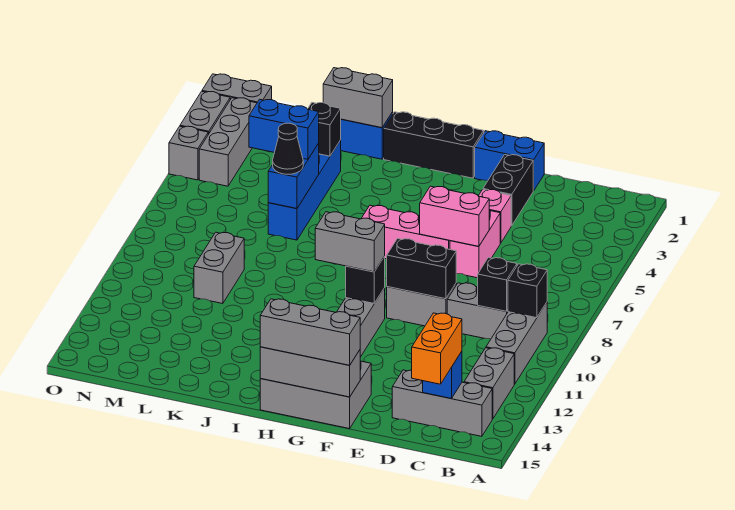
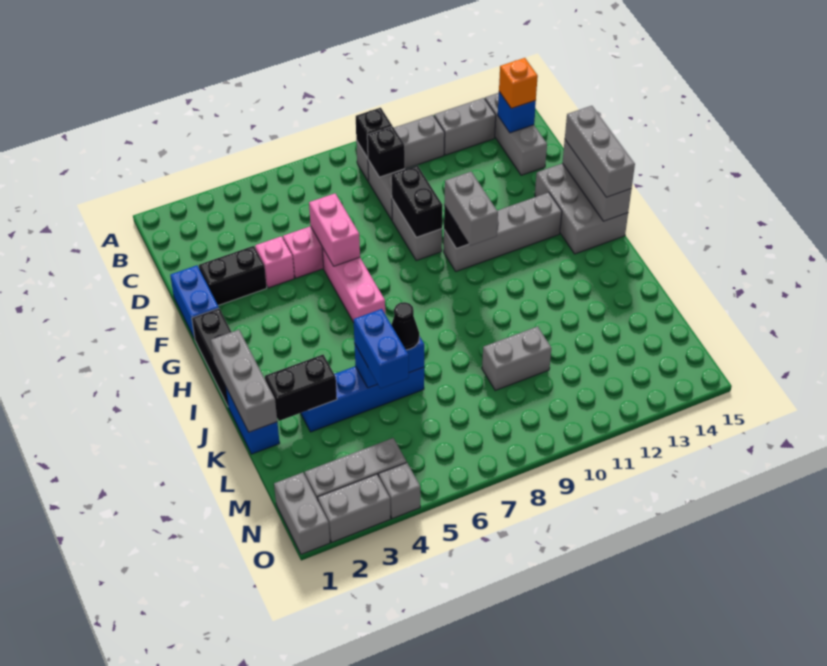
orange brick C14:C15 level 3 -> orange brick C14 level 3
grey brick J1:K1 level 2 -> grey brick I1:K1 level 2
black brick K3 level 2 -> black brick K2:K3 level 2

